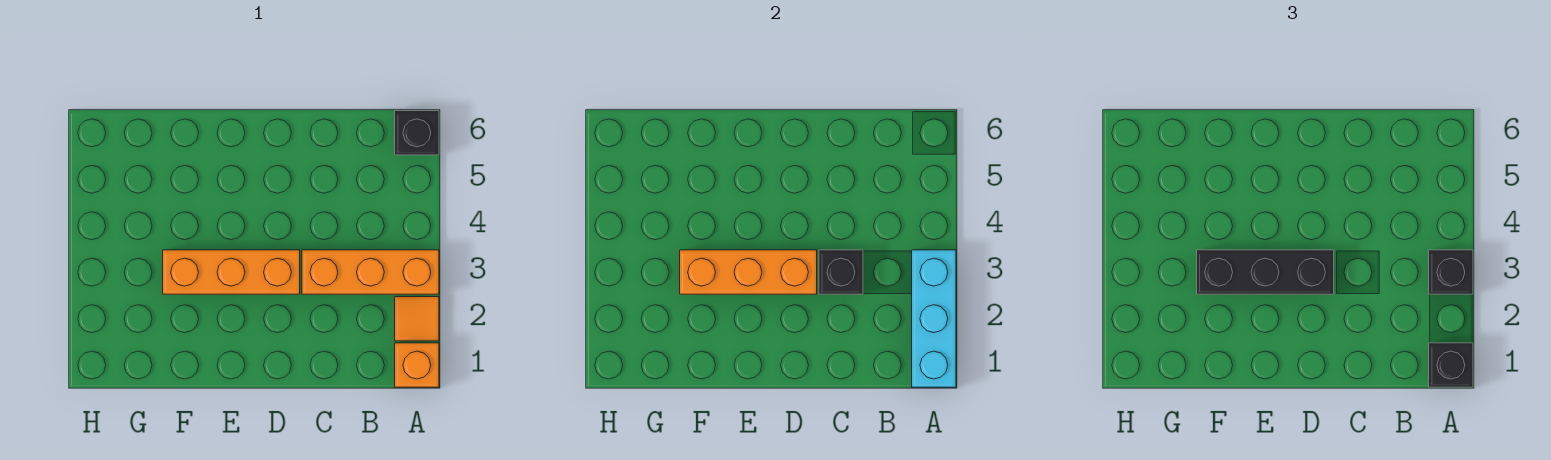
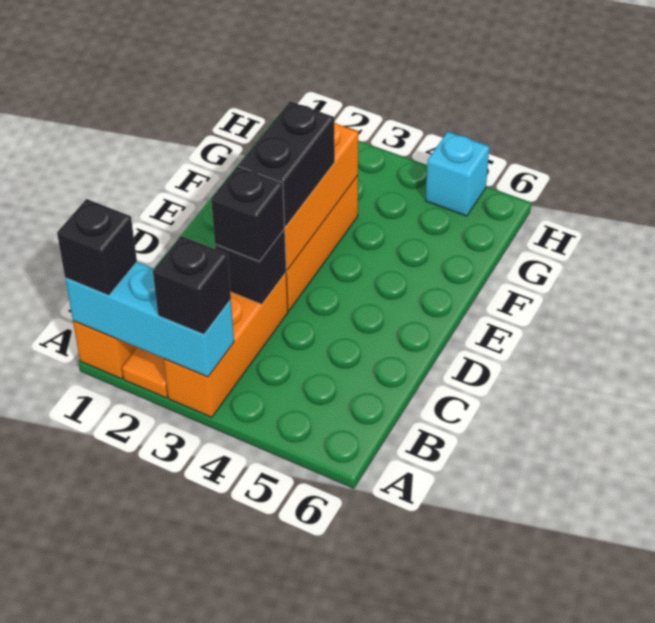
black brick A6 level 1 -> black brick C3 level 3
black brick D3:F3 level 3 -> black brick D3:E3 level 3
none -> cyan brick H5 level 1

